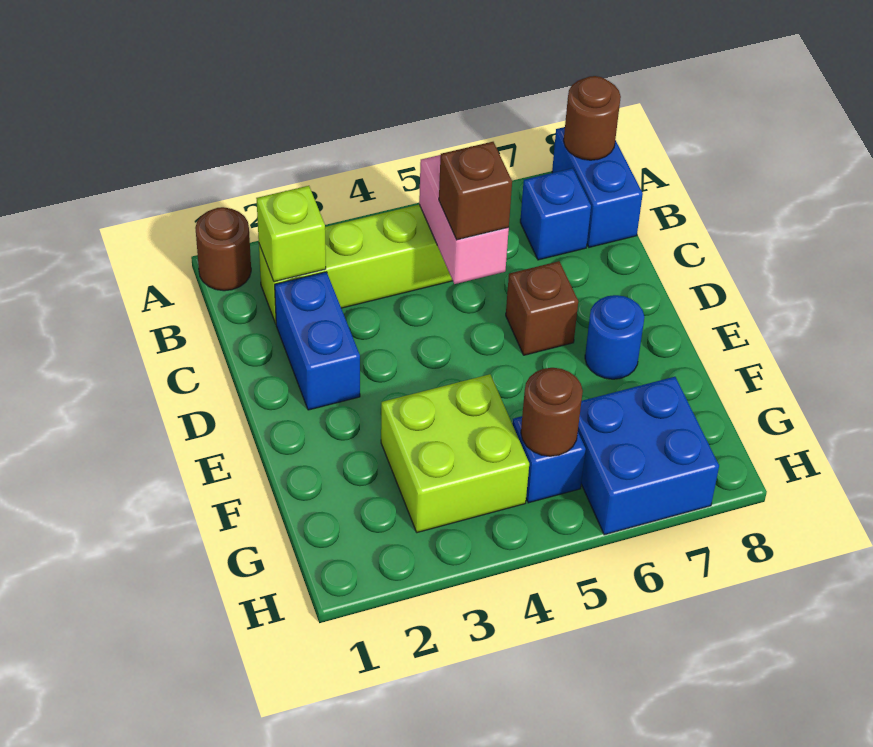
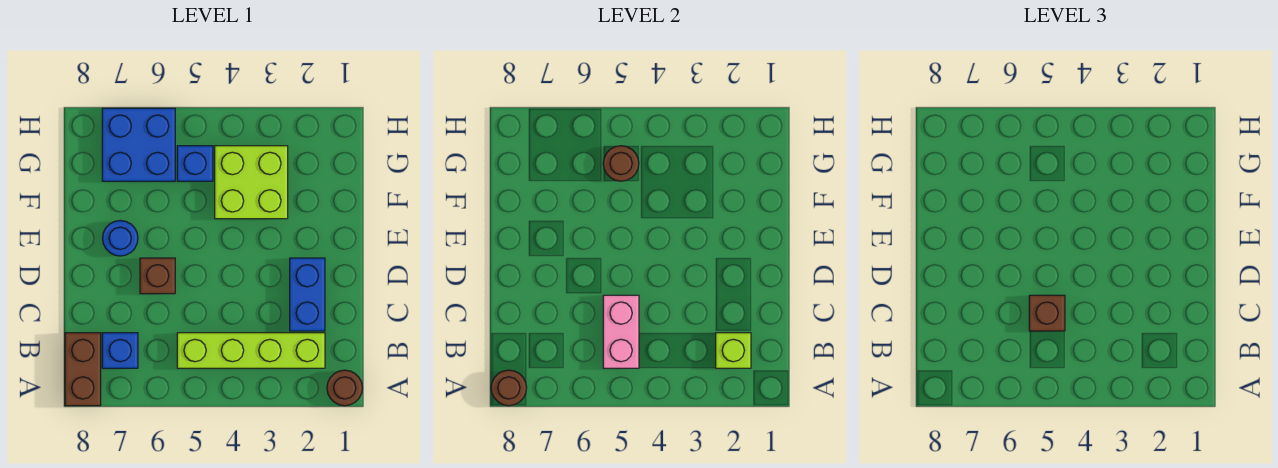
blue brick A8:B8 level 1 -> brown brick A8:B8 level 1

